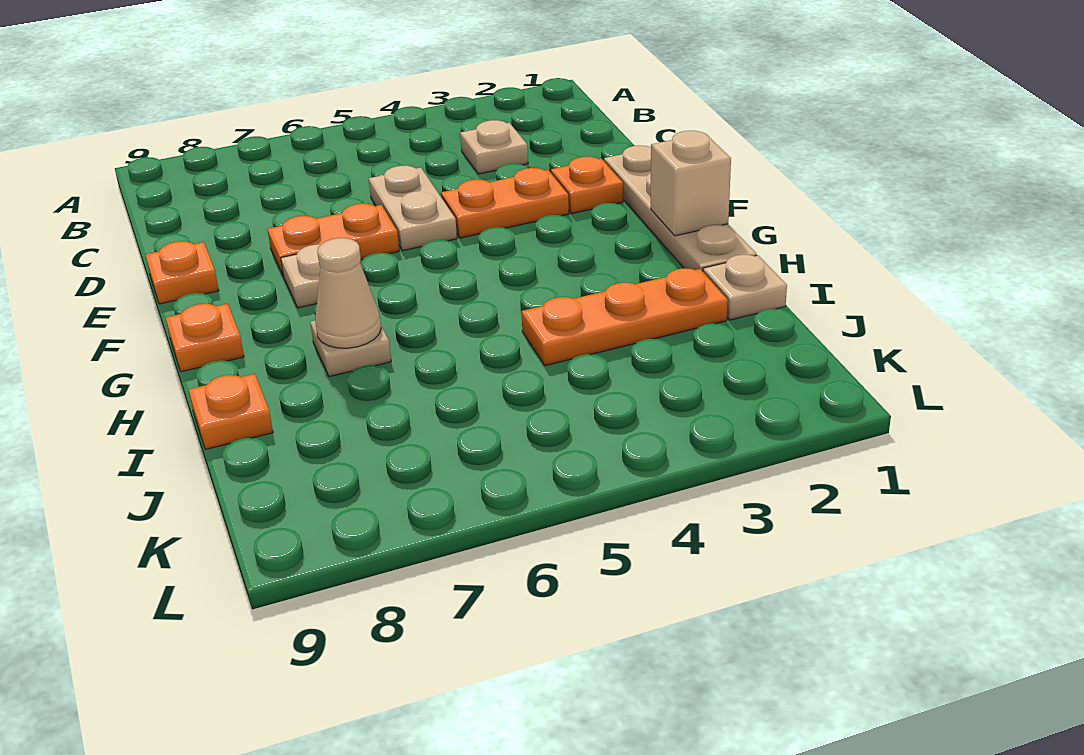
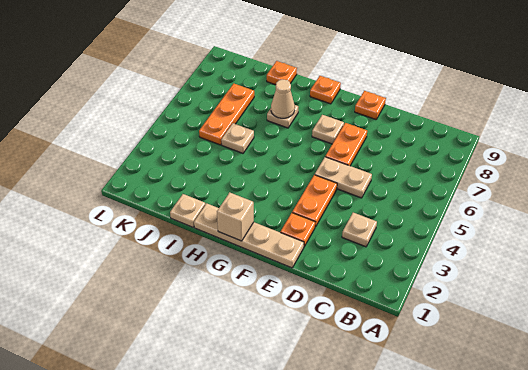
orange plate I2:I4 level 1 -> orange plate J5:J7 level 1
none -> tan plate I5 level 1

